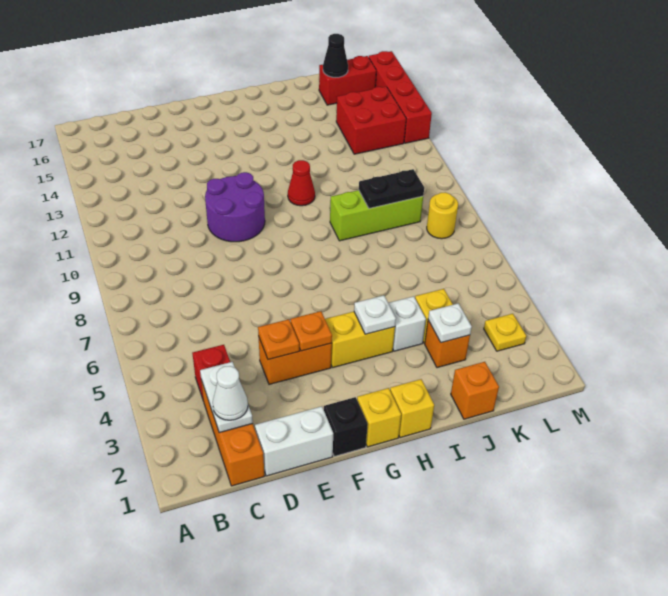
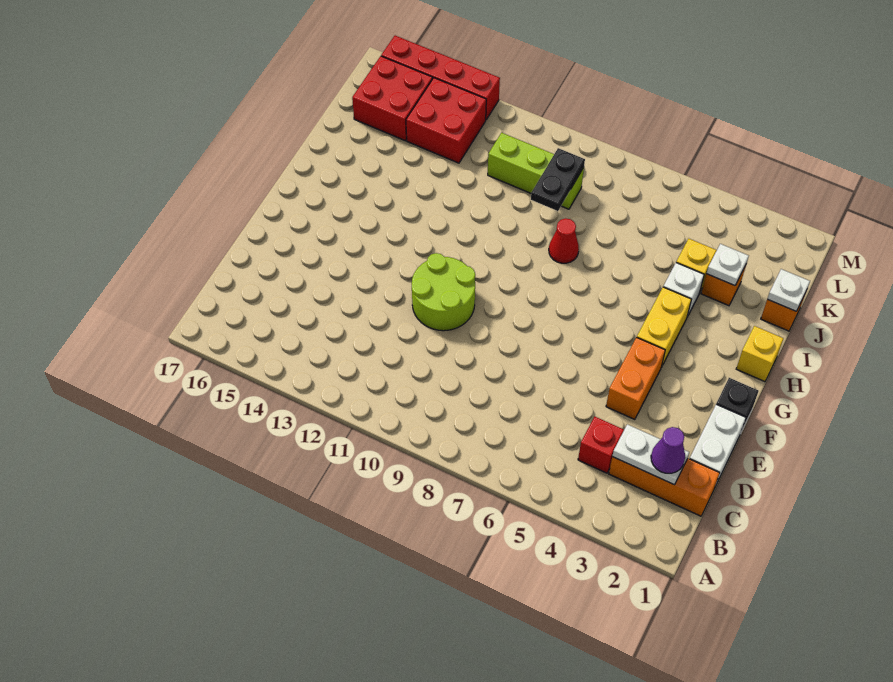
white cone C2 level 3 -> purple cone C2 level 3
orange plate E4 level 2 -> none
purple round brick E10:F11 level 1 -> lime round brick E10:F11 level 1
orange plate F4 level 2 -> none
yellow brick G1 level 1 -> none
white plate H4 level 2 -> white plate J1 level 2
red cone H11 level 1 -> red cone I8 level 1
lime brick I9:K9 level 1 -> lime brick K9:K11 level 1
red brick K16:L16 level 1 -> red brick K15:L16 level 1
black cone K16 level 2 -> none
yellow plate L3 level 1 -> none
yellow round brick L8 level 1 -> none

